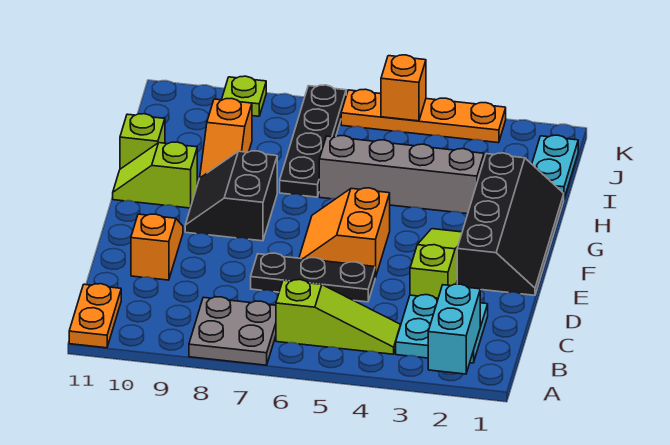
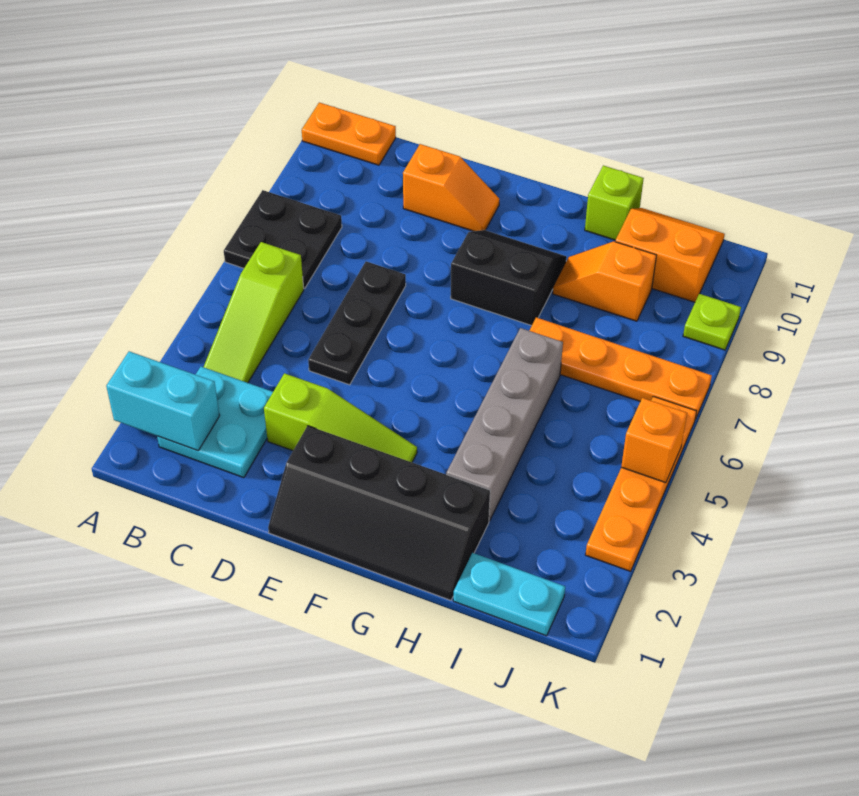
grey plate A7:B8 level 1 -> black plate A7:B8 level 1
orange slope E5:F6 level 1 top 5 -> orange slope I10:J11 level 1 top 10
lime slope G10:G11 level 1 top 10 -> none
black plate H7:K7 level 1 -> orange plate H7:K7 level 1

